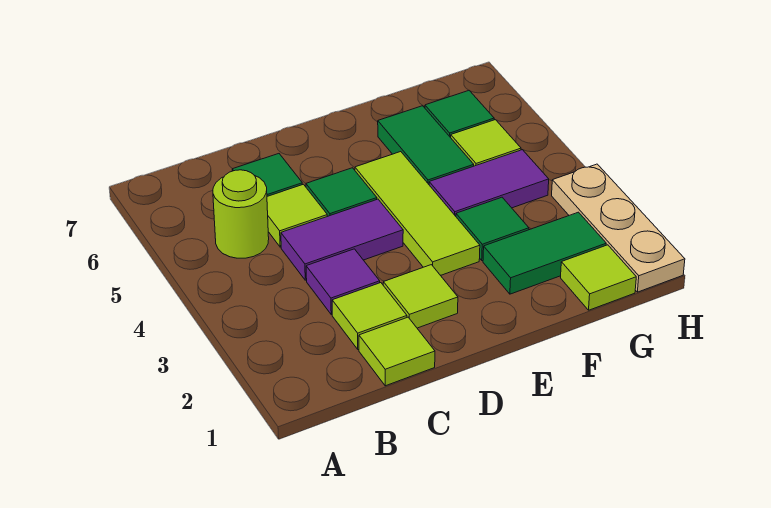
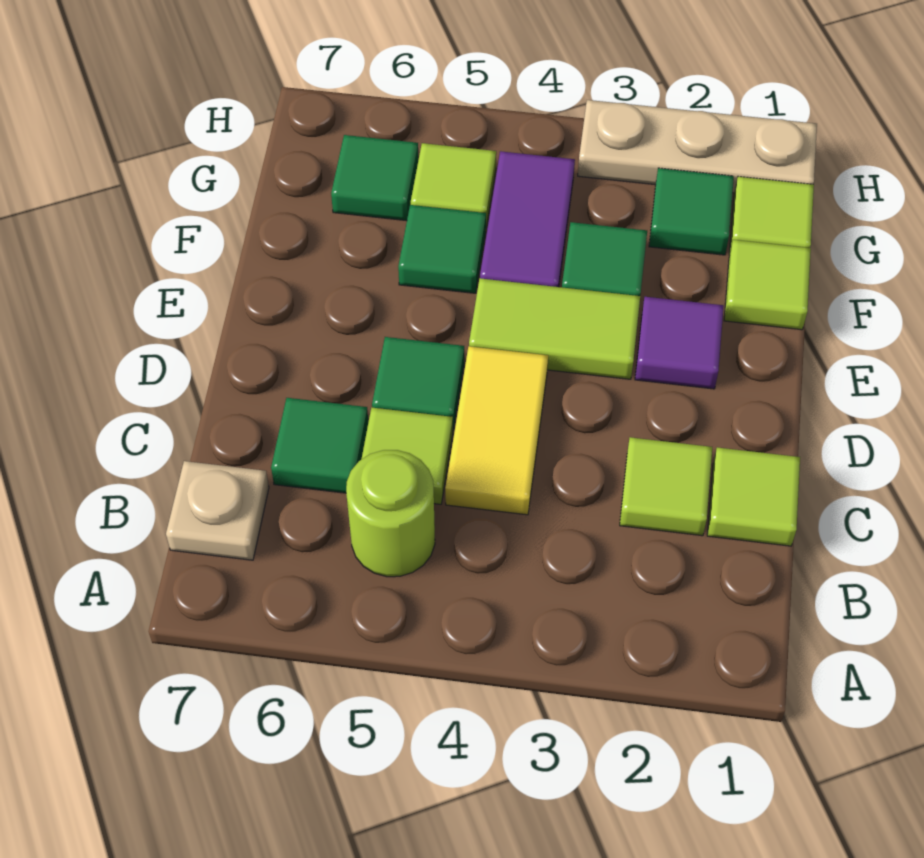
none -> tan plate B7 level 1
purple tile C3 level 1 -> purple tile E2 level 1
purple tile C4:D4 level 1 -> yellow tile C4:D4 level 1
lime tile D2 level 1 -> lime tile F1 level 1
lime tile E3:E5 level 1 -> lime tile E3:E4 level 1
green tile F2:G2 level 1 -> green tile G2 level 1
green tile F5:F6 level 1 -> green tile F5 level 1

